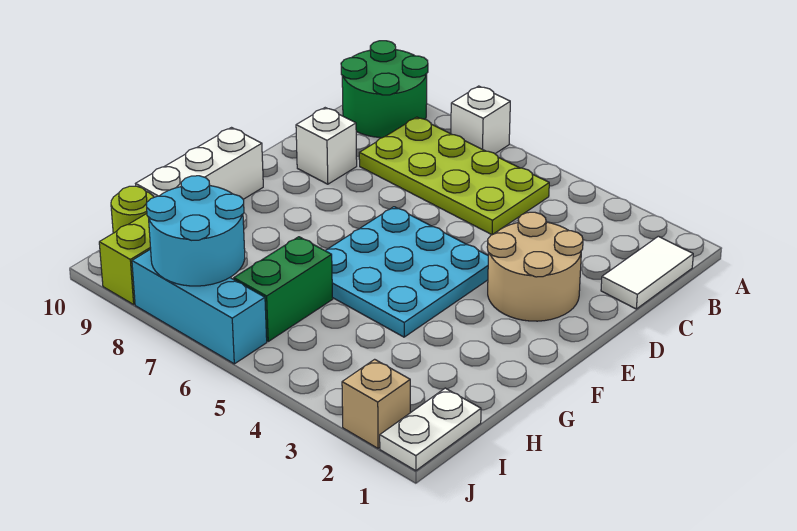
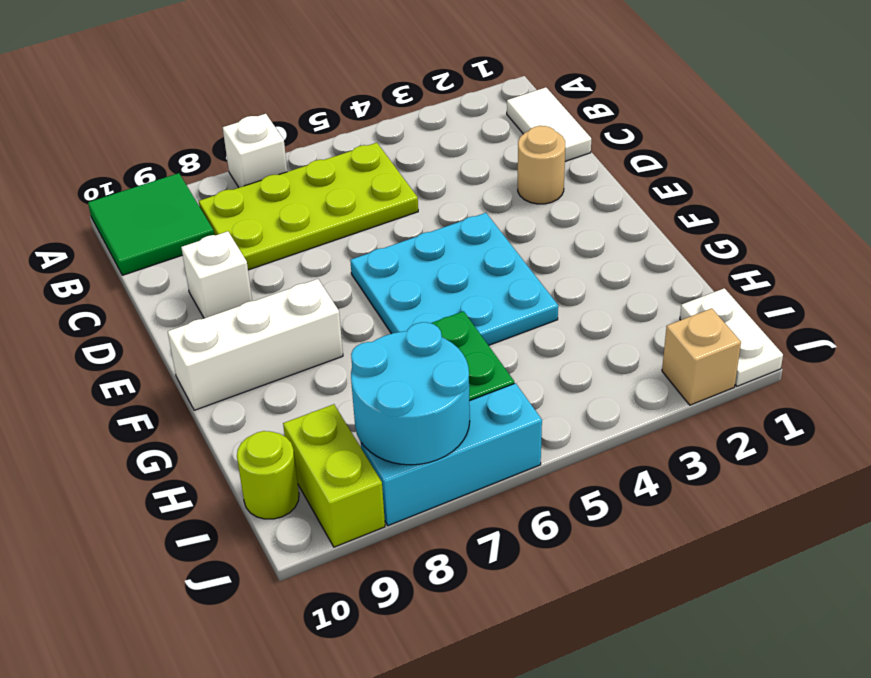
green round brick A9:B10 level 1 -> green tile A9:B10 level 1
tan round brick D2:E3 level 1 -> tan round brick D2 level 1
white brick F10:H10 level 1 -> white brick F8:F10 level 1

